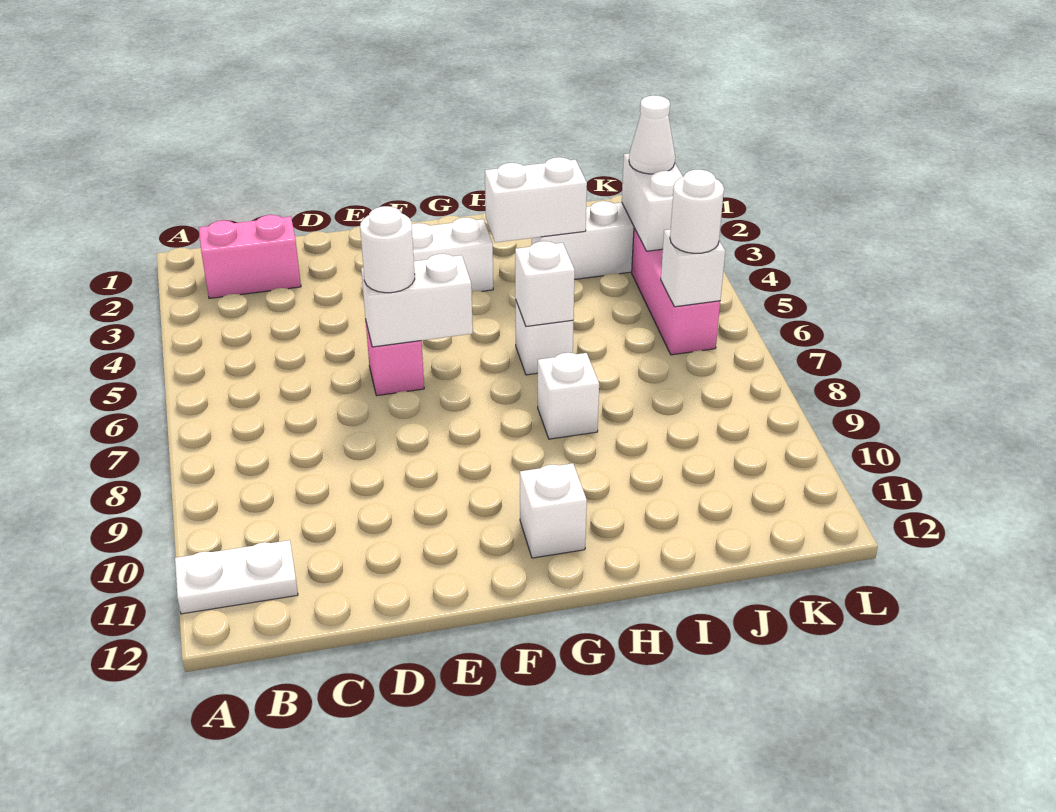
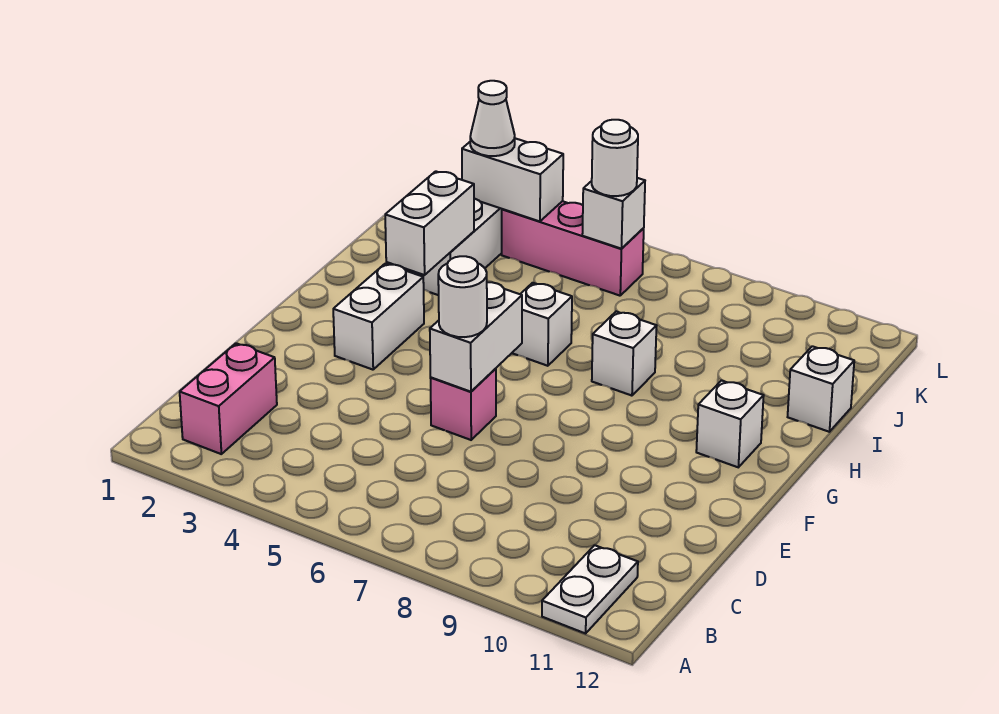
white brick H6 level 2 -> white brick I12 level 1

